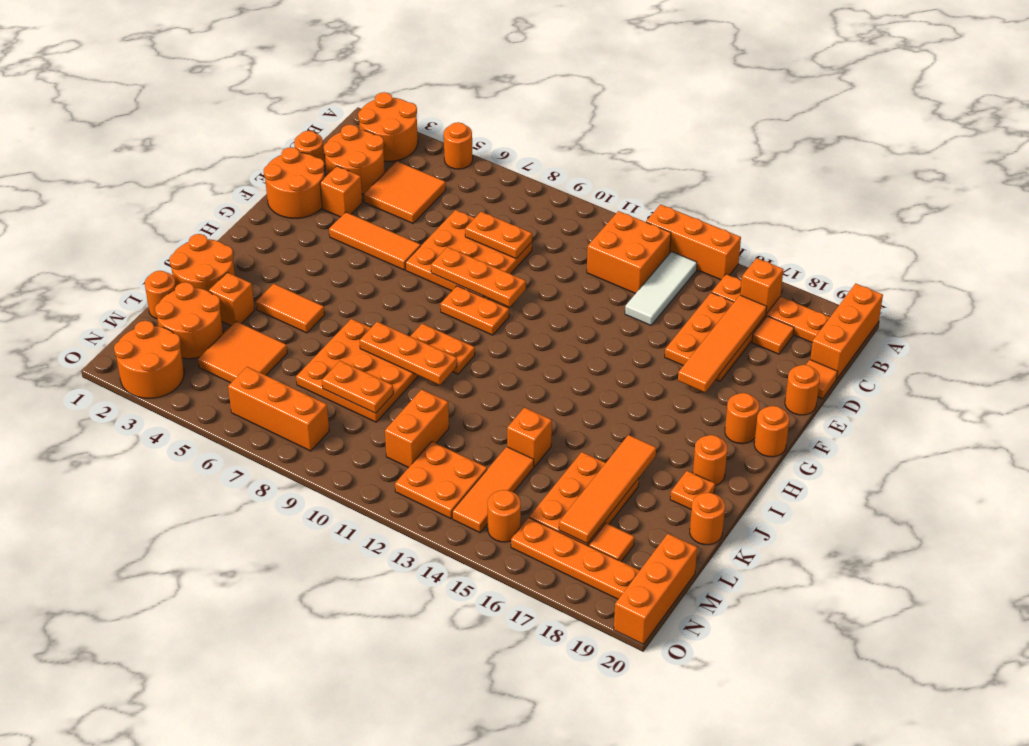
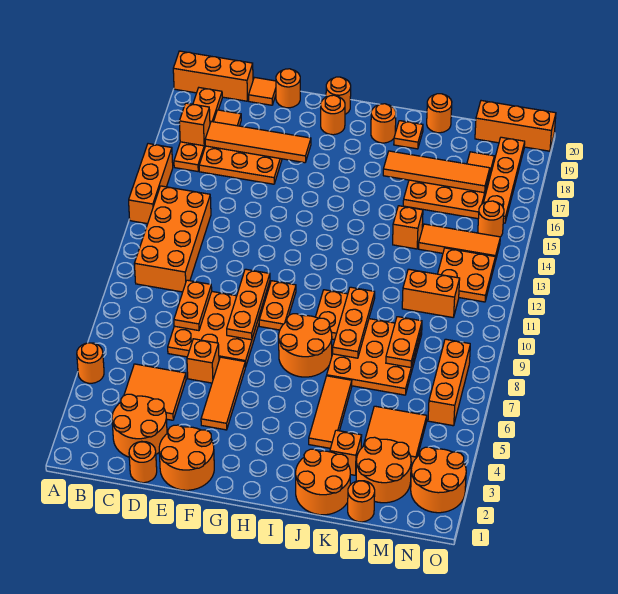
orange round brick A2:B3 level 1 -> orange round brick H7:I8 level 1
orange brick B12:C13 level 1 -> orange brick B10:C13 level 1
white tile B14:D14 level 1 -> none
orange brick E3 level 1 -> orange brick E6 level 1
orange tile J4:J5 level 1 -> orange tile J4:J6 level 1

